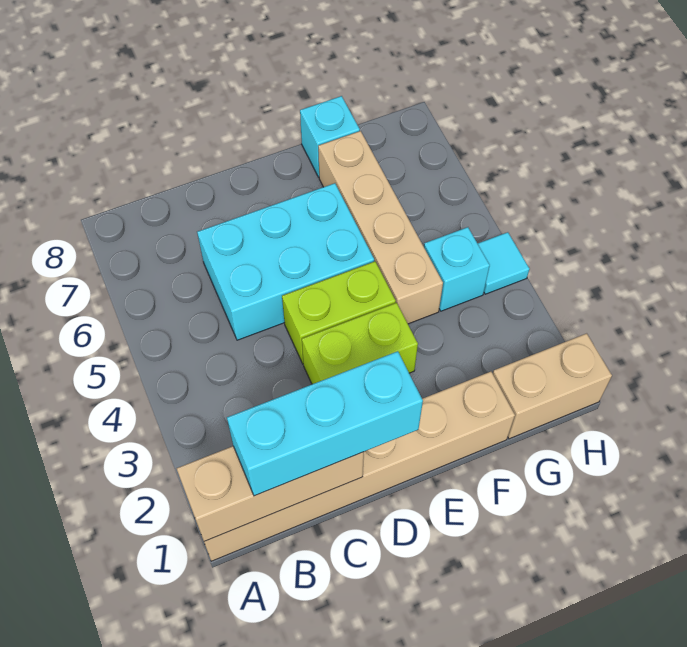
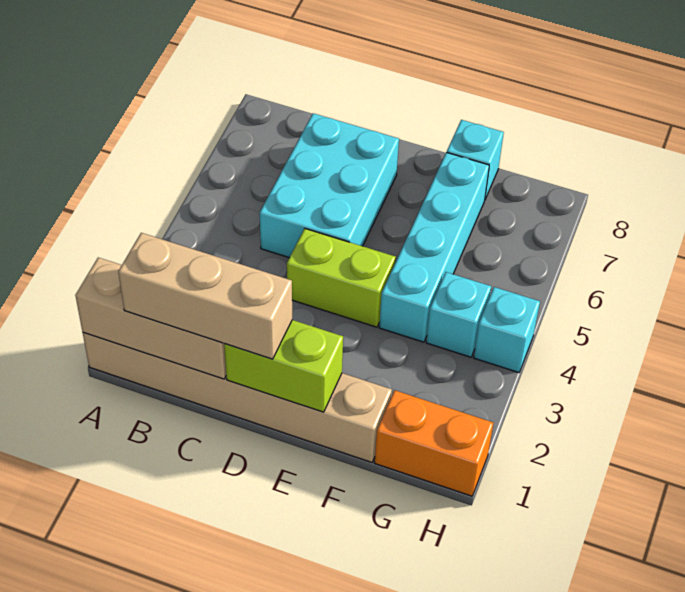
cyan brick B1:D1 level 3 -> tan brick B1:D1 level 3
cyan brick C5:E6 level 1 -> cyan brick C5:D7 level 1
lime brick D3:E3 level 1 -> lime brick D1:E1 level 2
tan brick F4:F7 level 1 -> cyan brick F4:F7 level 1
tan brick G1:H1 level 1 -> orange brick G1:H1 level 1
cyan tile H4 level 1 -> cyan brick H4 level 1

